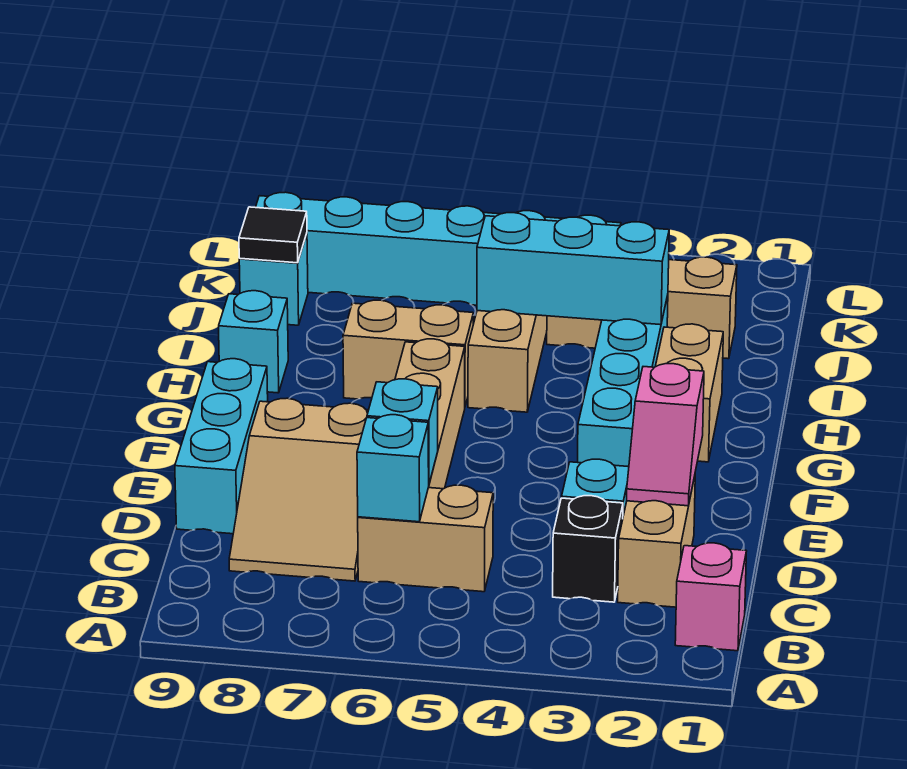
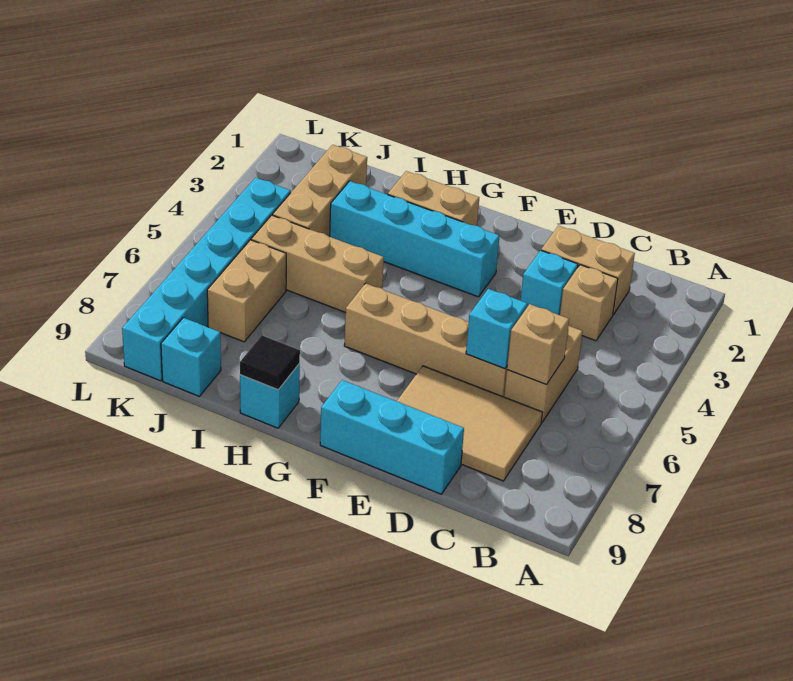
pink brick B1 level 1 -> none
black brick C3 level 1 -> tan brick C3 level 1
cyan brick C6 level 2 -> tan brick C6 level 2
tan slope C7:E8 level 1 top E -> tan tile C7:E8 level 1
pink slope D2:E2 level 2 top E -> none
tan brick H6:H7 level 1 -> tan brick J6:J7 level 1
cyan brick I3:I5 level 2 -> none
black tile J9 level 2 -> black tile H9 level 2

